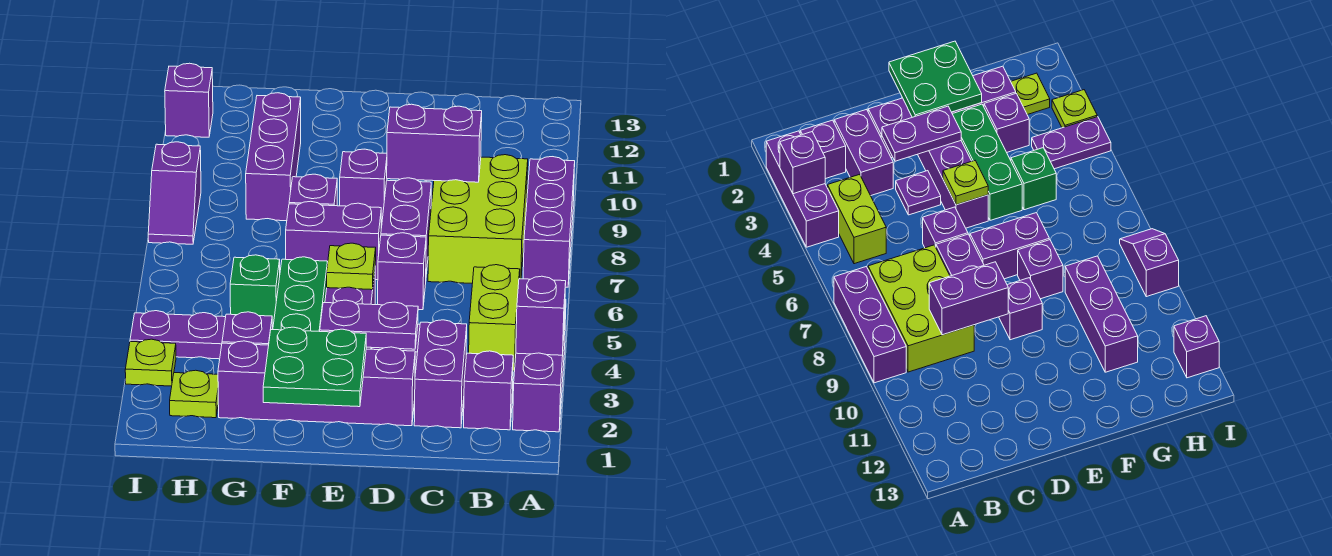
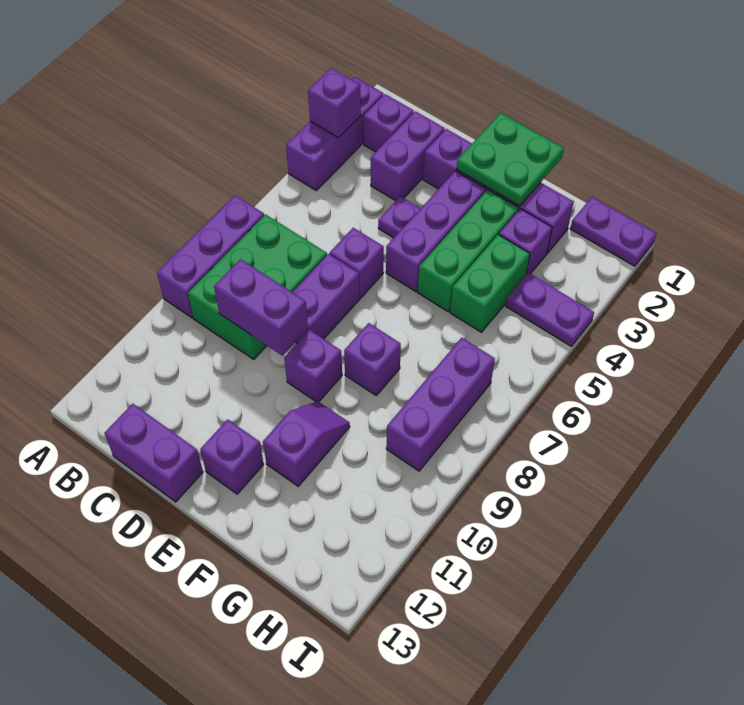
lime brick B4:B5 level 1 -> none
lime brick B7:C9 level 1 -> green brick B7:C9 level 1
purple plate D3:E3 level 2 -> purple plate H1:I1 level 1
lime plate E5 level 2 -> none
purple brick E7:F7 level 1 -> purple brick C13:D13 level 1
green brick G5 level 1 -> green brick G4:G5 level 1
purple brick G9:G11 level 1 -> purple brick H7:H9 level 1
lime plate H2 level 1 -> none
lime plate I3 level 1 -> none
purple slope I8:I9 level 1 top 9 -> purple slope F10:F11 level 1 top 11
purple brick I12 level 1 -> purple brick E12 level 1

